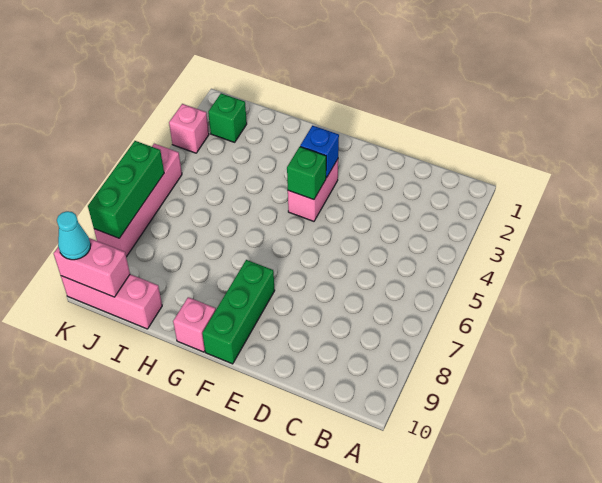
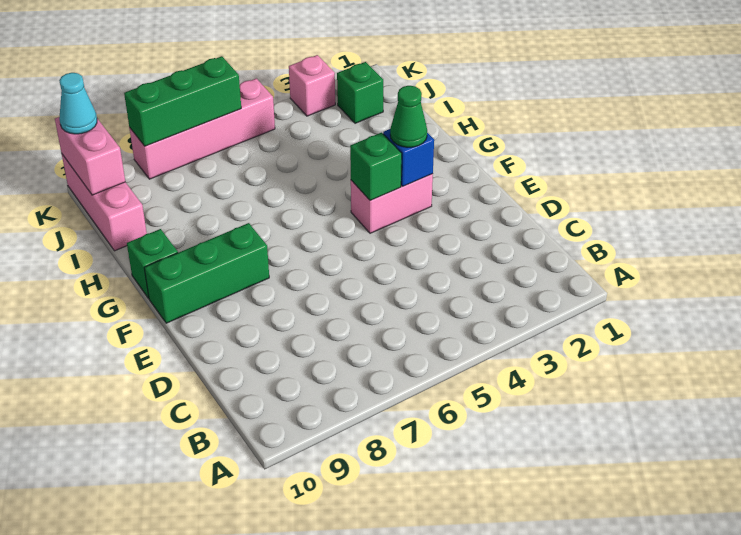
none -> green cone F3 level 3
pink brick G10 level 1 -> green brick G10 level 1

